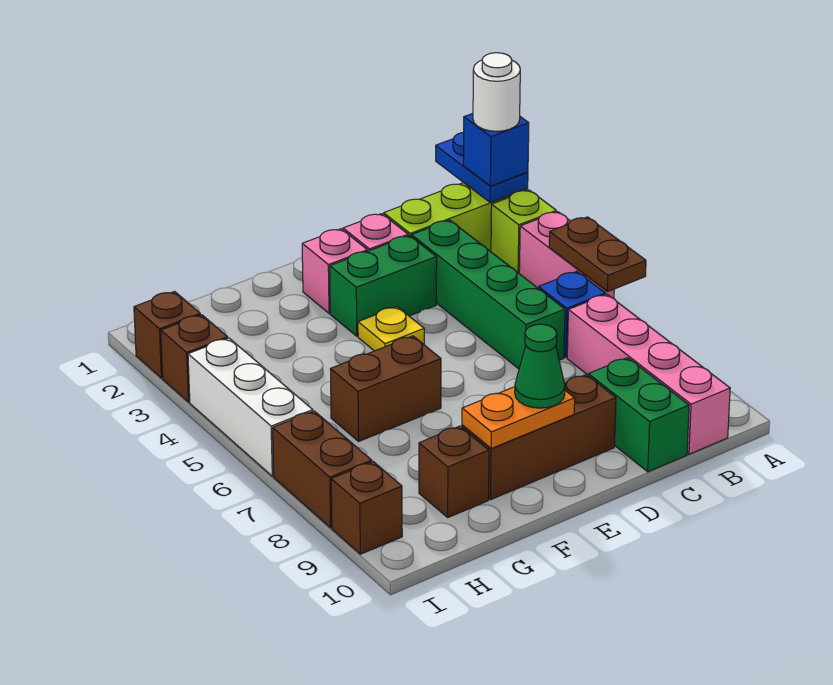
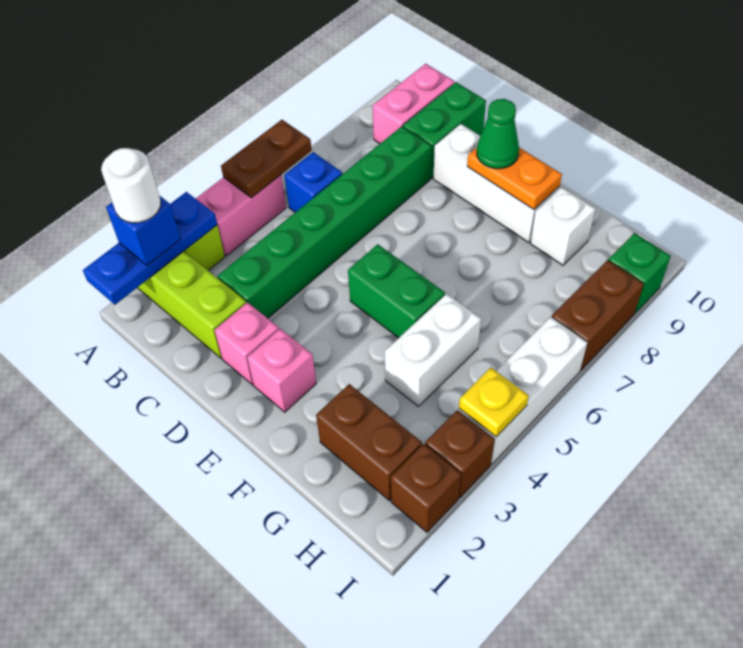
blue plate A1:A2 level 2 -> blue plate A1:A3 level 2
pink brick B7:B10 level 1 -> pink brick B9:B10 level 1
green brick C3:C6 level 1 -> green brick C3:C8 level 1
green brick D3:E3 level 1 -> green brick E5:F5 level 1
brown brick D9:F9 level 1 -> white brick D9:F9 level 1
yellow plate E4 level 1 -> yellow plate I4 level 2
brown brick F6:G6 level 1 -> brown brick G2:H2 level 1
none -> white brick G4:G5 level 1
brown brick G9 level 1 -> white brick G9 level 1
brown brick I9 level 1 -> green brick I9 level 1

